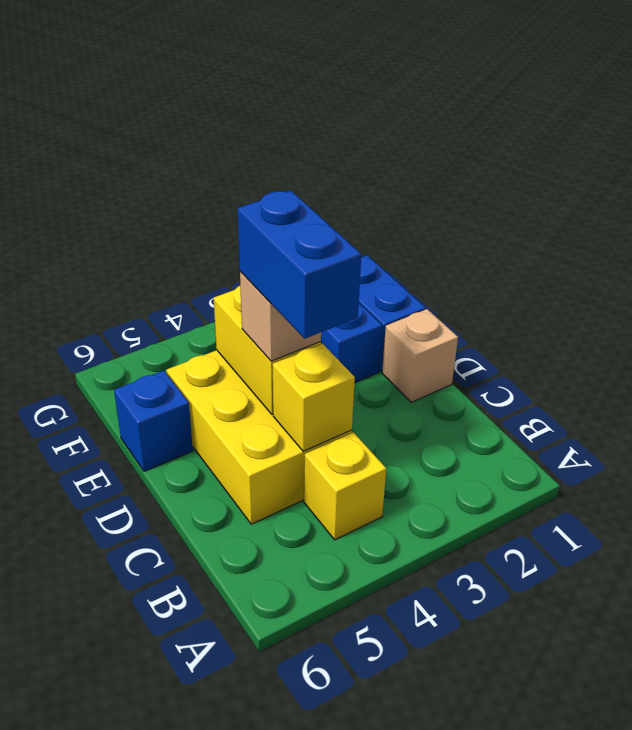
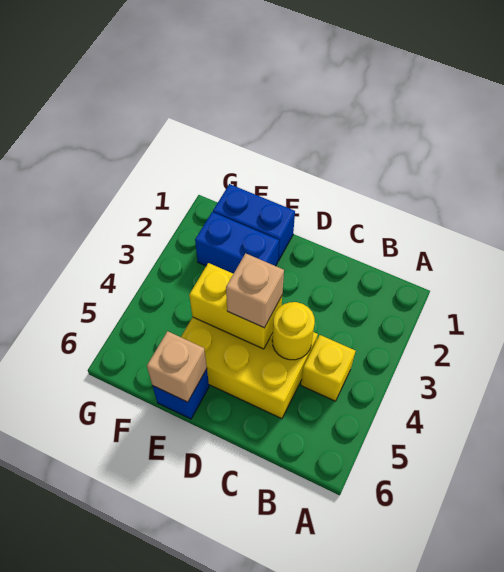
yellow brick C4 level 2 -> yellow round brick C4 level 2
blue brick C4:D4 level 4 -> none
tan brick D1 level 1 -> tan brick E6 level 2

